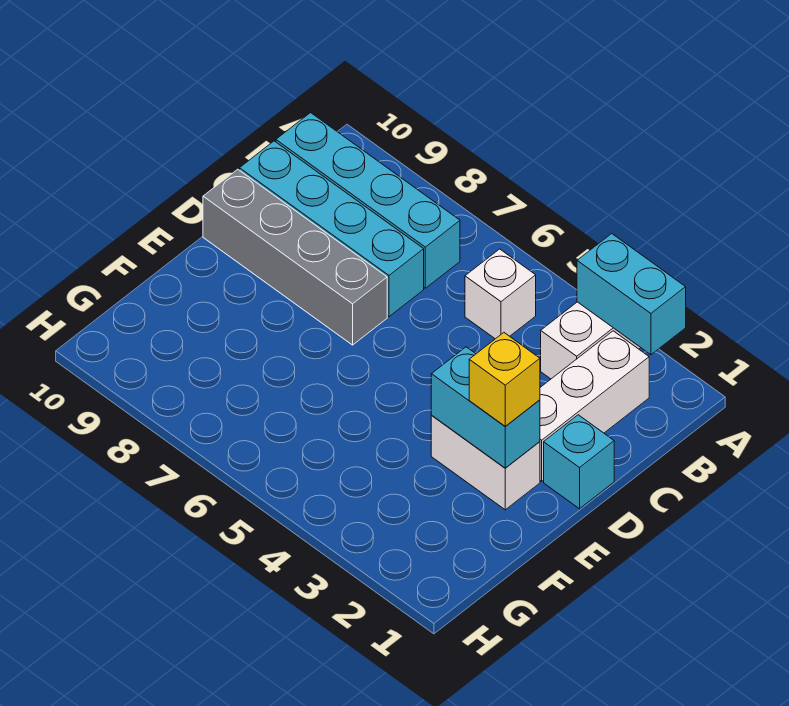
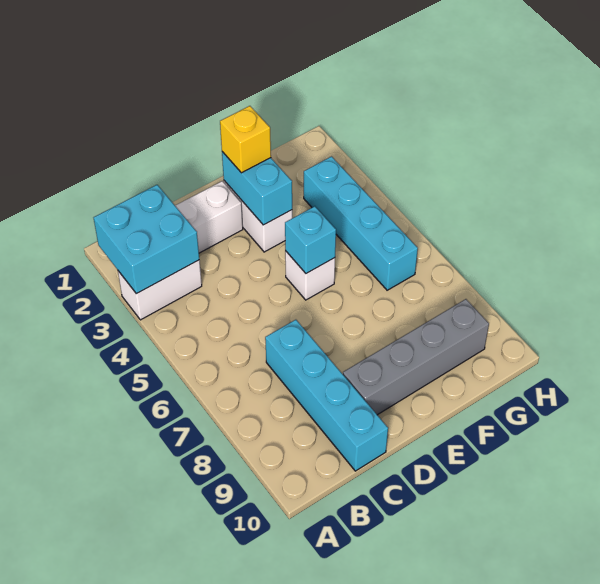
cyan brick A2:A3 level 2 -> cyan brick A2:B3 level 2
white brick B5 level 1 -> white brick E5 level 1
cyan brick B7:B10 level 1 -> cyan brick G3:G6 level 1
cyan brick D1 level 1 -> cyan brick E5 level 2
grey brick D7:D10 level 1 -> grey brick D9:G9 level 1

